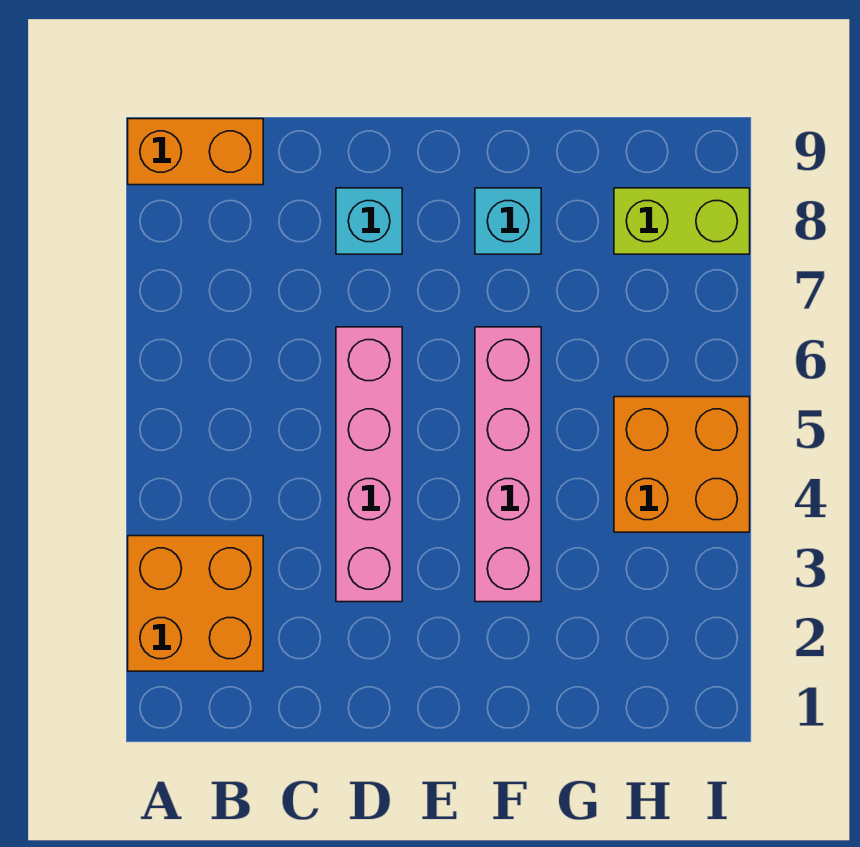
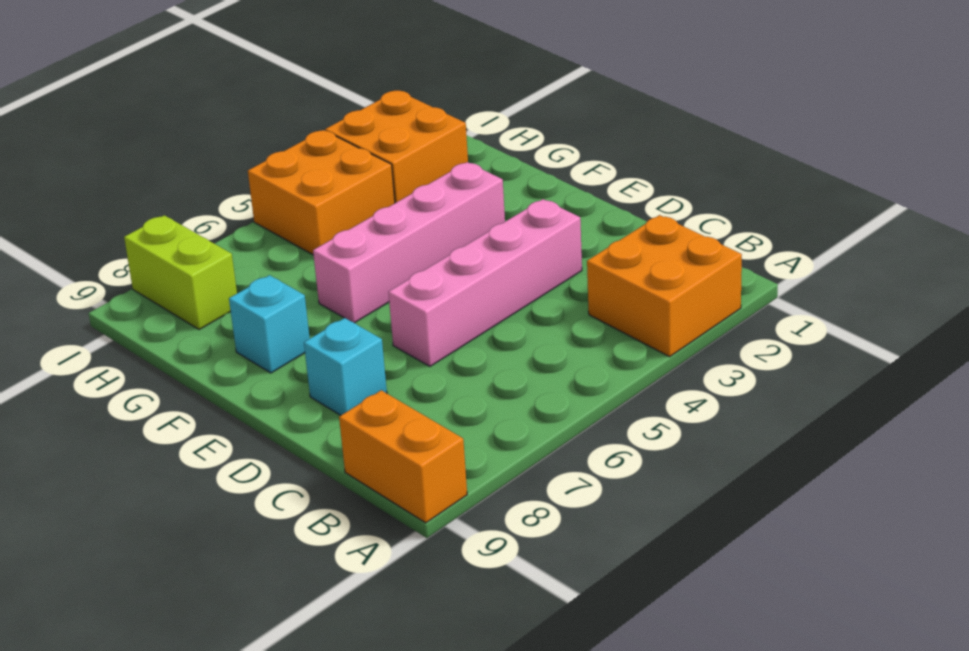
none -> orange brick H2:I3 level 1

